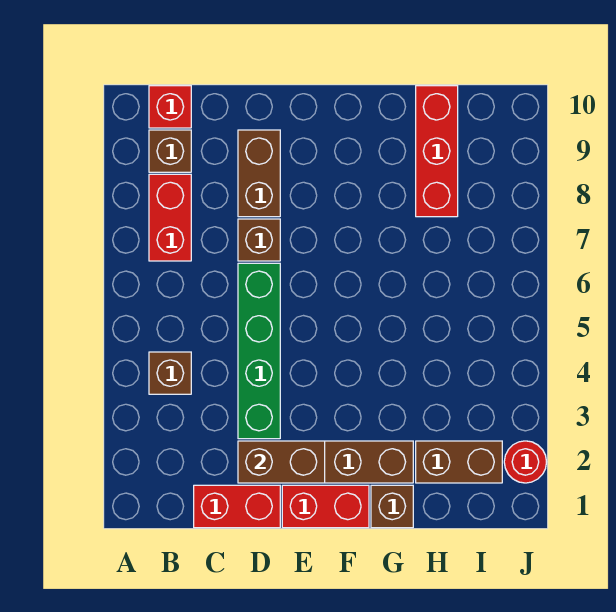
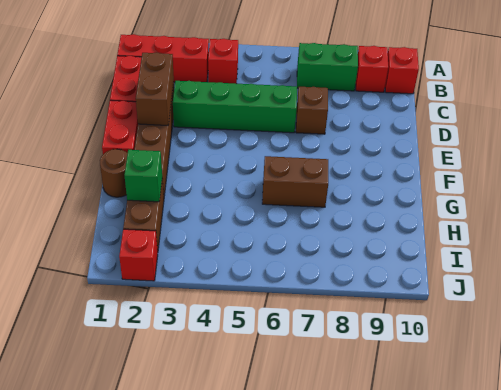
brown brick B4 level 1 -> red brick B4 level 1
red brick B7:B8 level 1 -> green brick B7:B8 level 1
brown brick B9 level 1 -> red brick B9 level 1
brown brick D8:D9 level 1 -> brown brick G6:G7 level 1
brown brick G1 level 1 -> brown round brick G1 level 1
none -> green brick H2 level 2
red brick H8:H10 level 1 -> red brick B1:B3 level 1
red round brick J2 level 1 -> red brick J2 level 1

